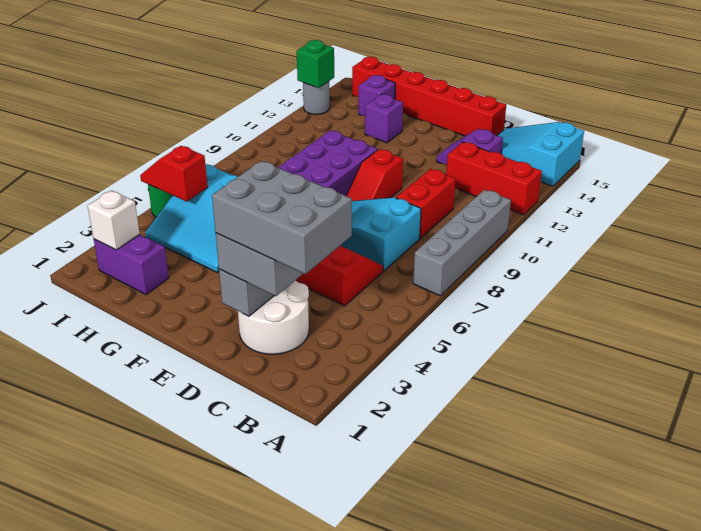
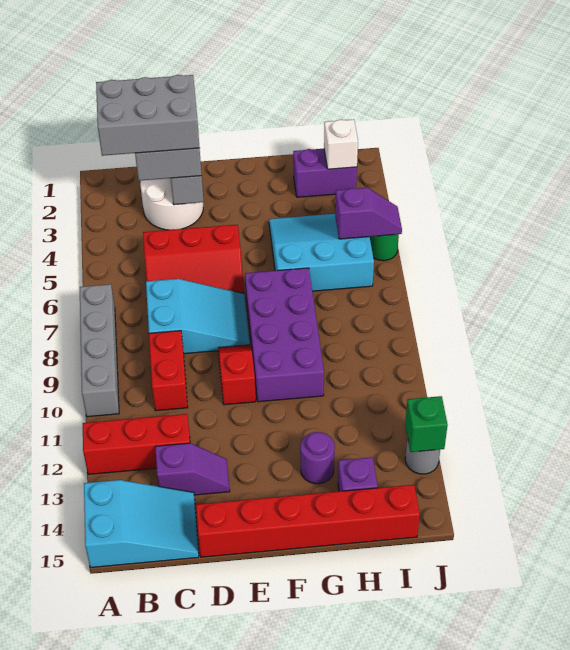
purple brick G13 level 1 -> purple round brick G13 level 1
red slope I5:J5 level 2 top I -> purple slope I5:J5 level 2 top I

